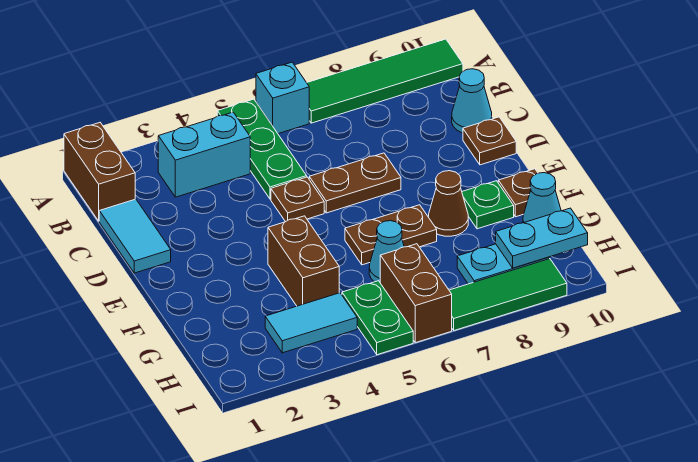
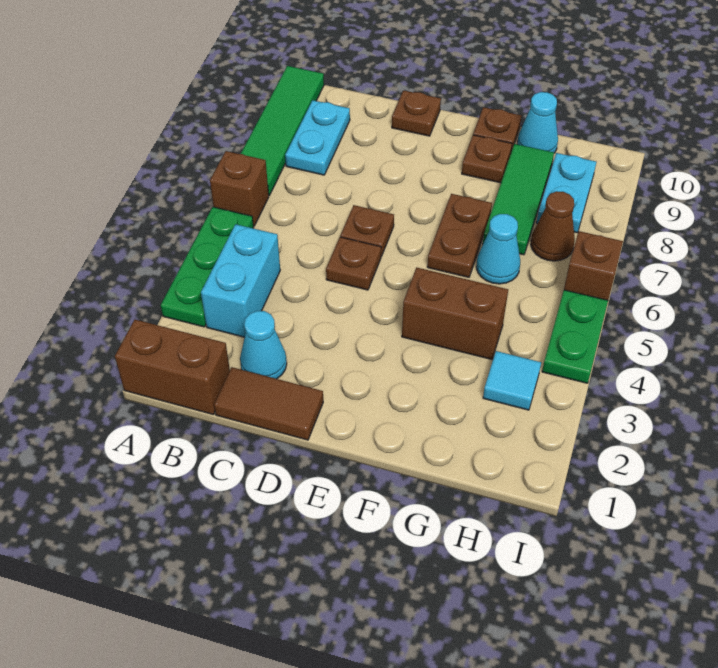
green plate A5:C5 level 1 -> green plate A3:A5 level 1
cyan brick A6 level 1 -> brown brick A6 level 1
cyan tile C1:D1 level 1 -> brown tile C1:D1 level 1
cyan cone C10 level 1 -> cyan cone C2 level 1
brown plate D6:D7 level 1 -> brown plate D6 level 1
brown cone F8 level 1 -> brown cone H7 level 1
green plate F9 level 1 -> brown plate F9 level 1
cyan tile H3:H4 level 1 -> cyan tile H3 level 1
green plate H5:I5 level 1 -> green plate I4:I5 level 1
brown brick H6:I6 level 1 -> brown brick I6 level 1
cyan plate H9:H10 level 2 -> cyan plate B8:B9 level 1
green tile I7:I9 level 1 -> green tile G7:G9 level 1

